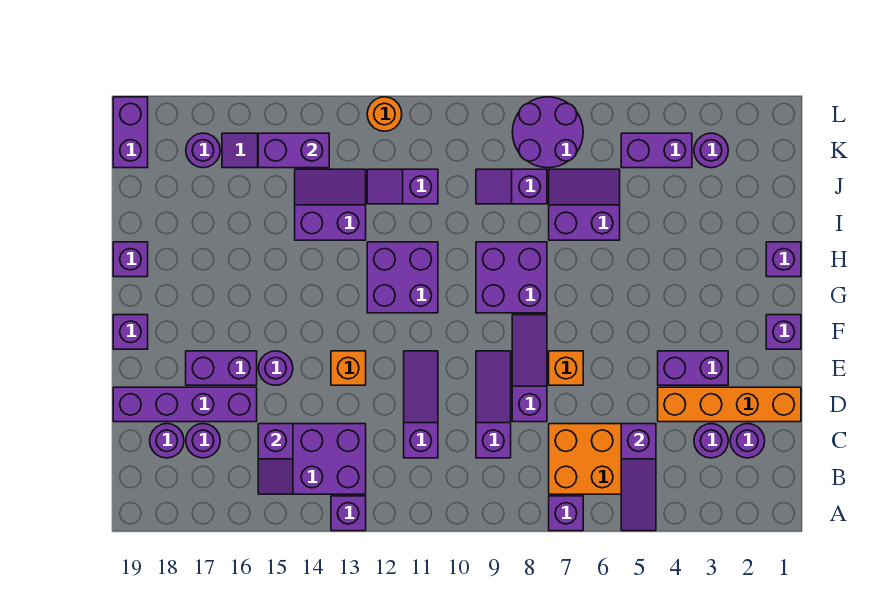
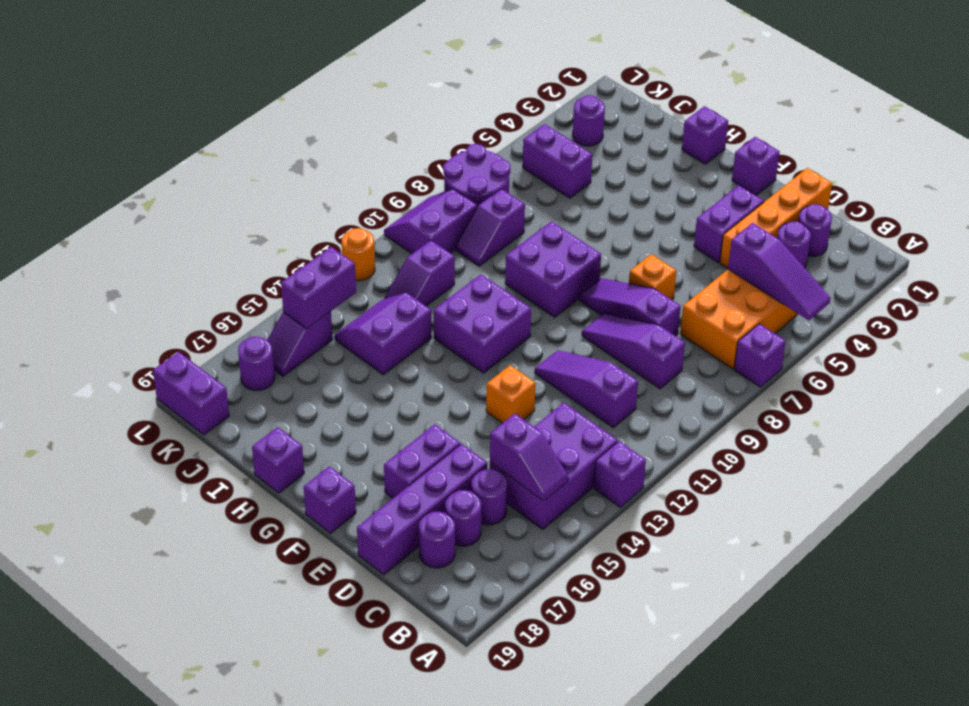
purple round brick E15 level 1 -> purple round brick C16 level 1
purple slope I6:J7 level 1 top I -> purple slope K9:L10 level 1 top K
purple brick K4:K5 level 1 -> purple brick J5:K5 level 1

